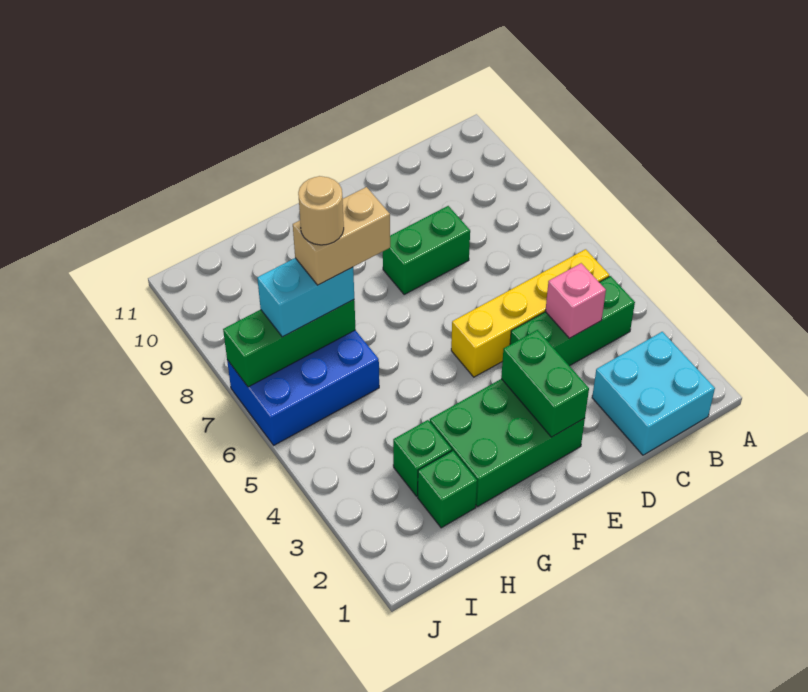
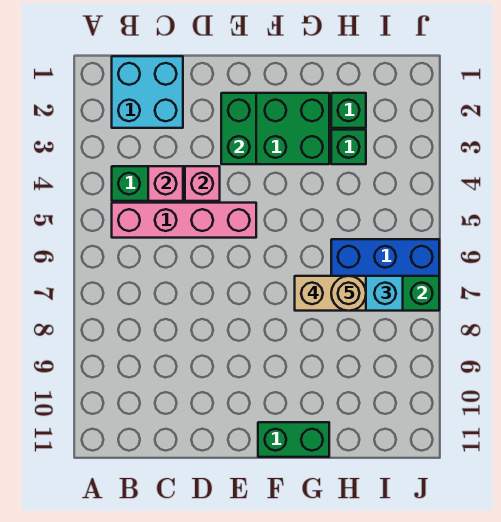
yellow brick B5:E5 level 1 -> pink brick B5:E5 level 1
none -> pink brick D4 level 2
green brick D8:E8 level 1 -> green brick F11:G11 level 1

